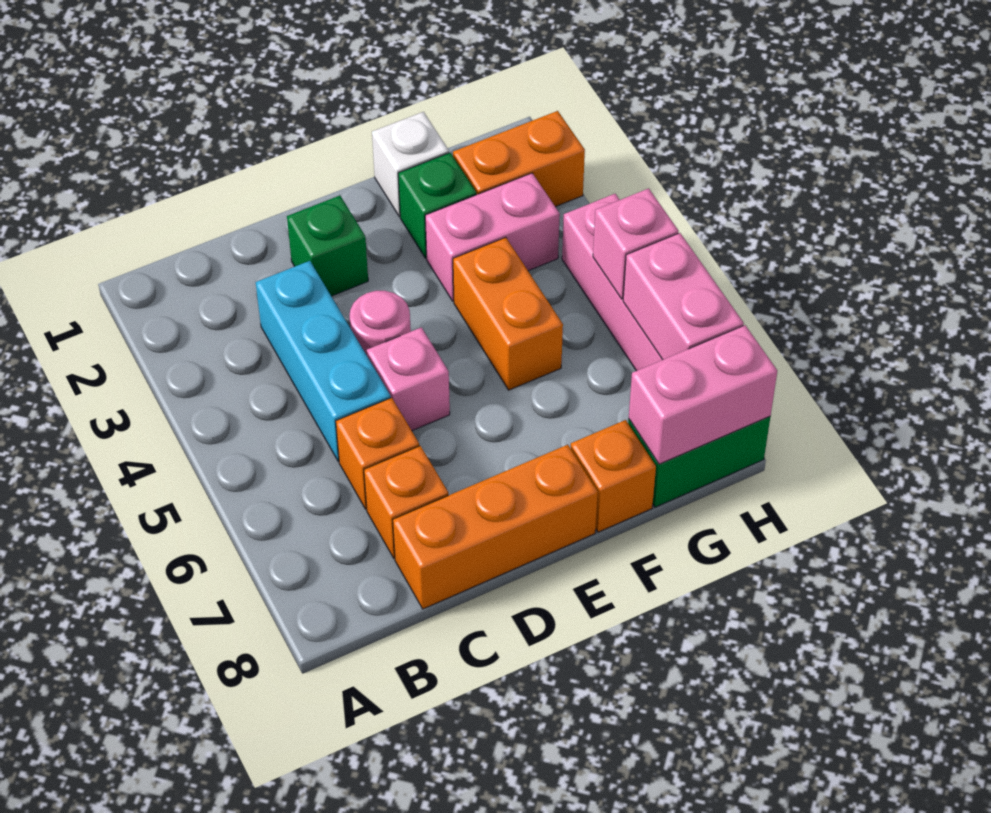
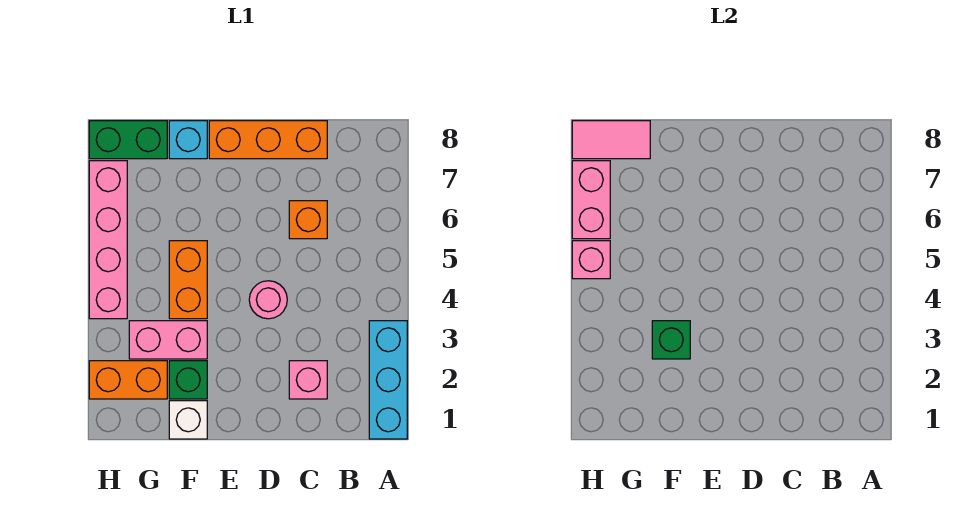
cyan brick C3:C5 level 1 -> cyan brick A1:A3 level 1
orange brick C7 level 1 -> none
green brick D2 level 1 -> green brick F3 level 2
pink brick D5 level 1 -> pink brick C2 level 1
orange brick F8 level 1 -> cyan brick F8 level 1
pink brick G8:H8 level 2 -> pink tile G8:H8 level 2

